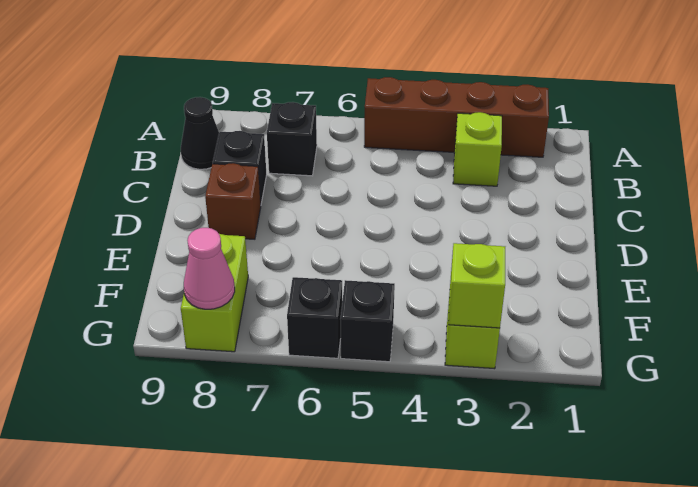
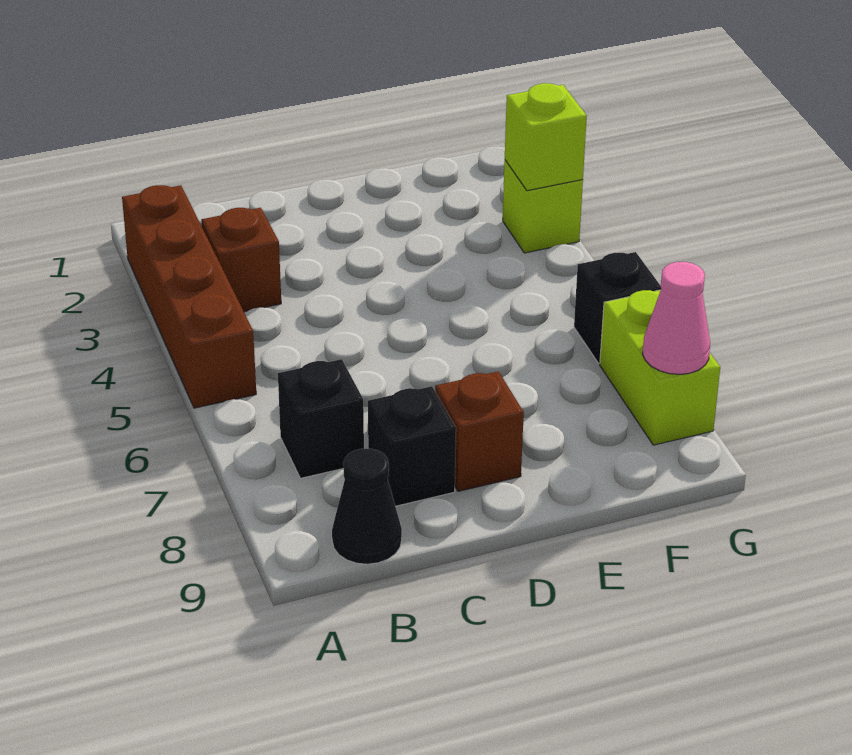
lime brick B3 level 1 -> brown brick B3 level 1
lime brick F8:G8 level 1 -> lime brick G7:G8 level 1
black brick G5 level 1 -> none

